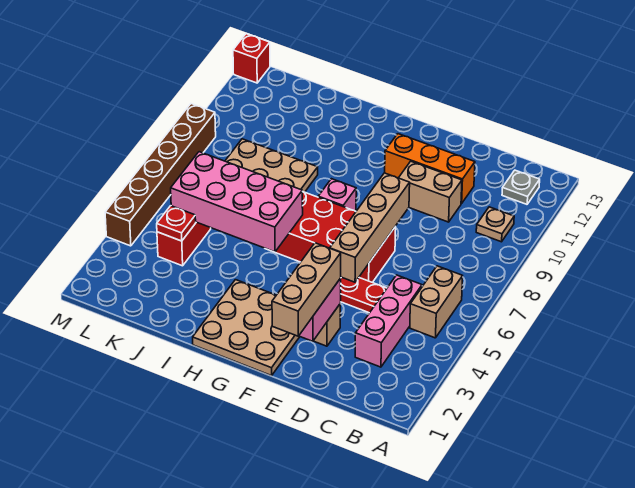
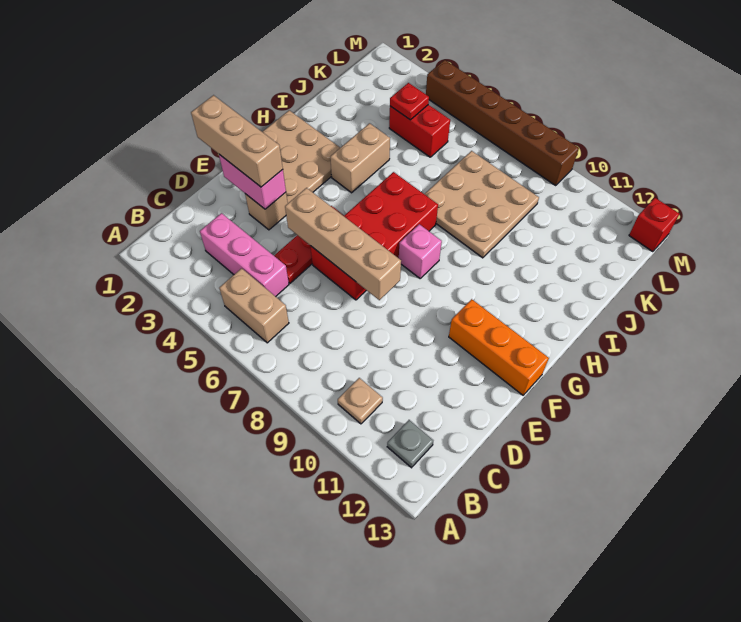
tan brick D10:E10 level 1 -> tan brick H4:I4 level 1
orange brick D11:F11 level 1 -> orange brick F11:F13 level 1
pink brick H5:K6 level 2 -> none

